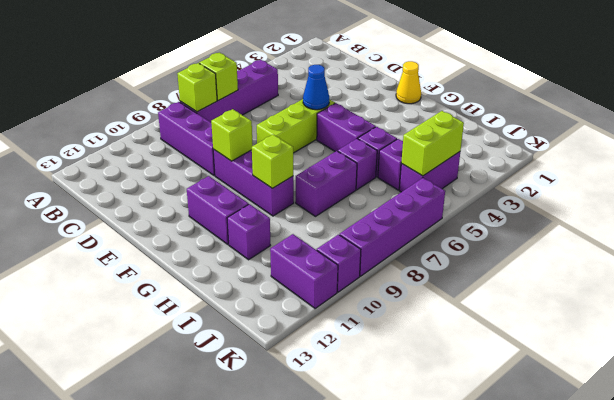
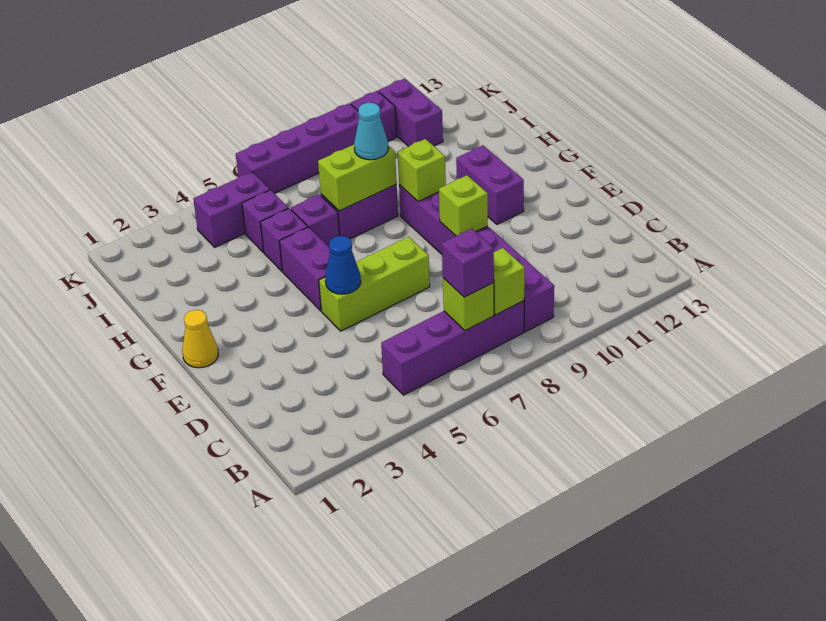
none -> cyan cone H8 level 3
purple brick H11 level 1 -> purple brick B7 level 3
lime brick J4:J5 level 2 -> lime brick H7:H8 level 2

